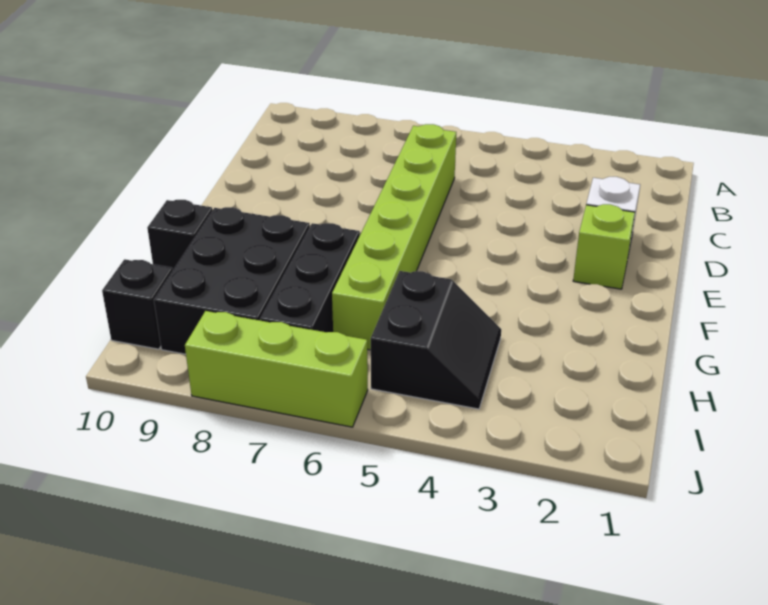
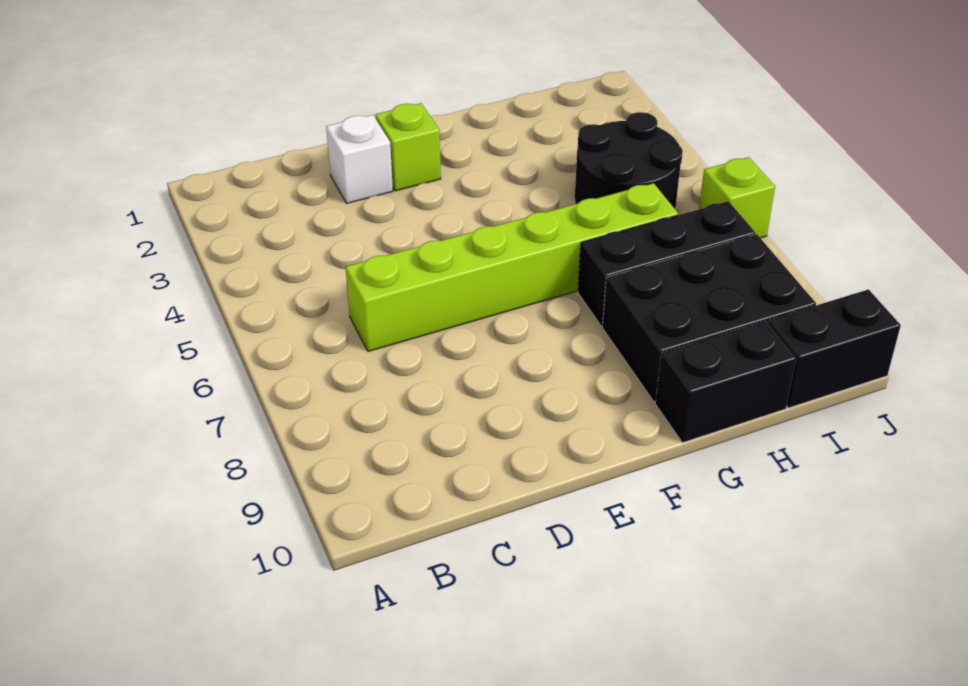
black brick G10 level 1 -> black brick G10:H10 level 1
black slope H4:I5 level 1 top 5 -> black round brick H4:I5 level 1
black brick I10 level 1 -> black brick I10:J10 level 1
lime brick J6:J8 level 1 -> lime brick J6 level 1

